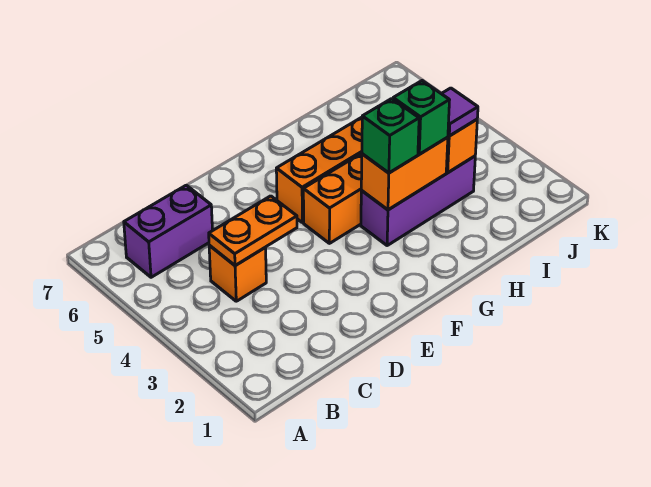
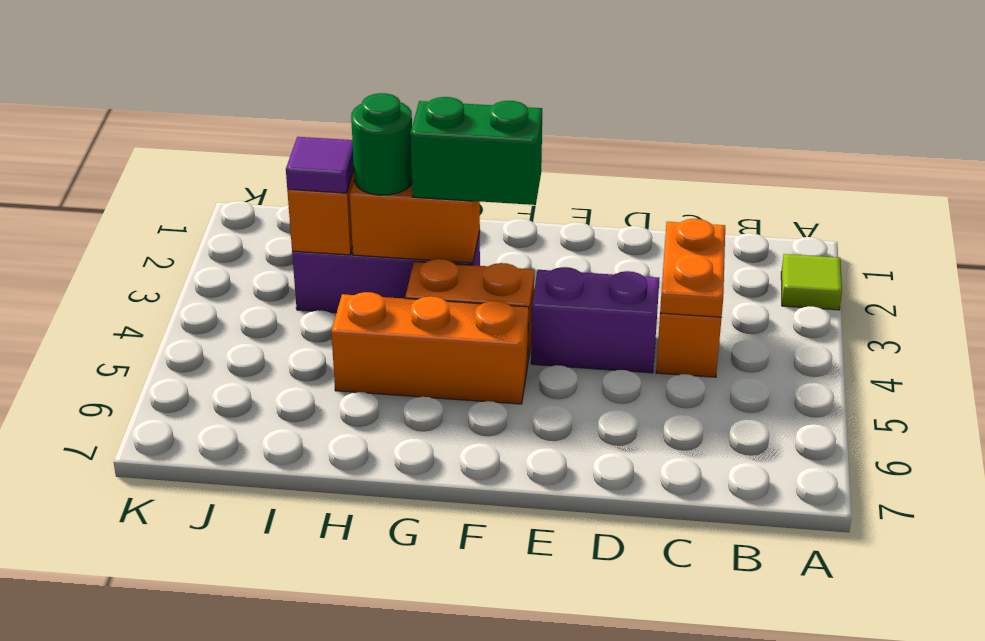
none -> lime tile A2 level 1
purple brick B6:C6 level 1 -> purple brick D4:E4 level 1
orange plate C4:D4 level 2 -> orange plate C3:C4 level 2
green brick G3 level 3 -> green brick F3:G3 level 3
green brick H3 level 3 -> green round brick H3 level 3

